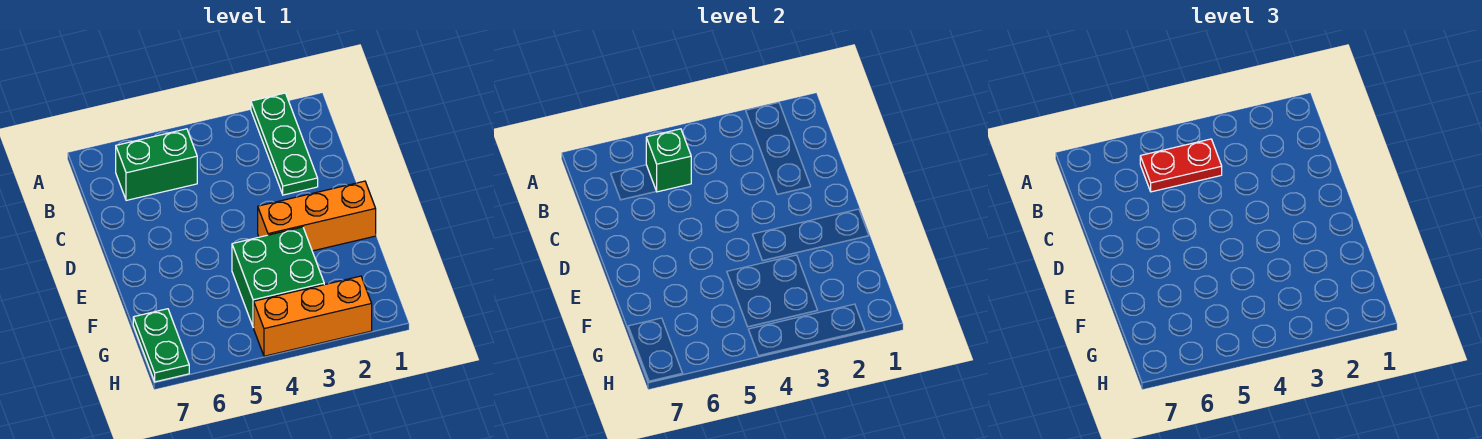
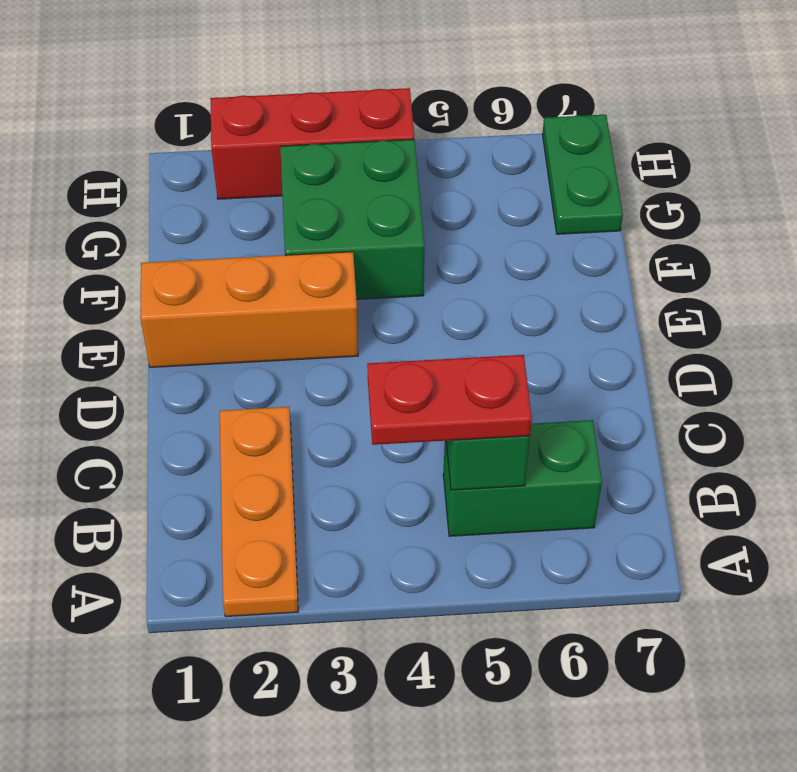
green plate A2:C2 level 1 -> orange plate A2:C2 level 1
orange brick H2:H4 level 1 -> red brick H2:H4 level 1

